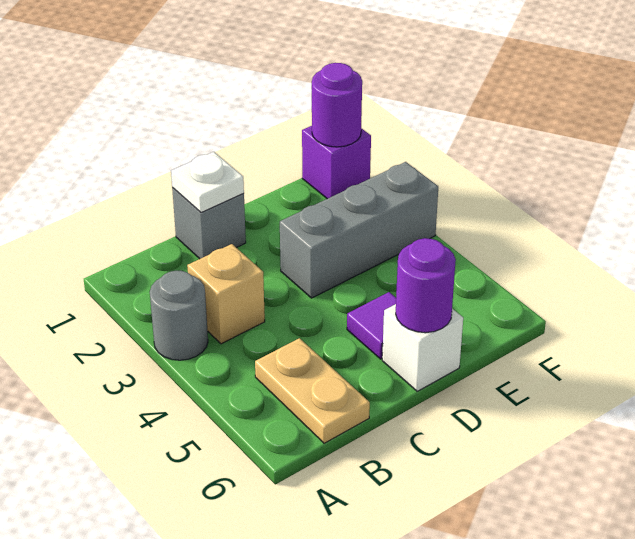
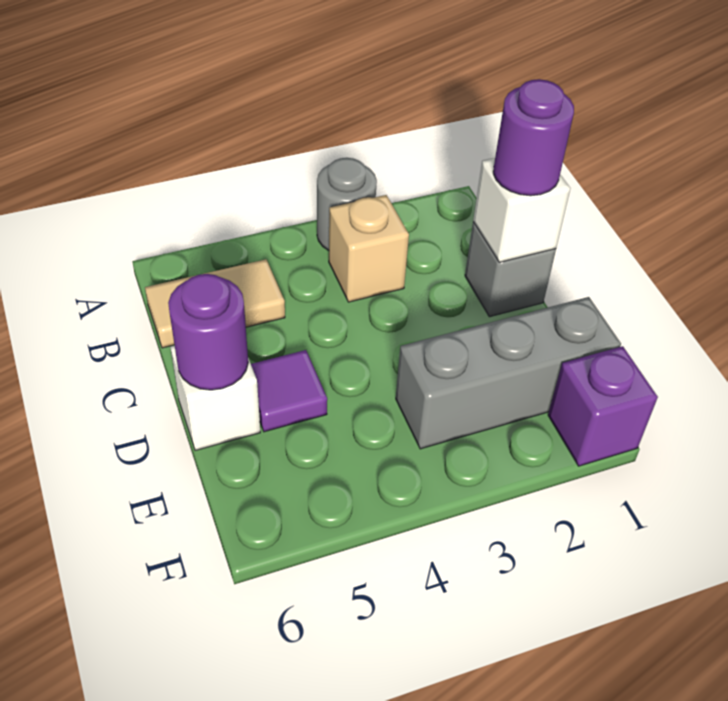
tan plate B5:B6 level 1 -> tan tile B5:B6 level 1
white plate C1 level 2 -> white brick C1 level 2
grey brick D3:F3 level 1 -> grey brick E1:E3 level 1
purple round brick F1 level 2 -> purple round brick C1 level 3

